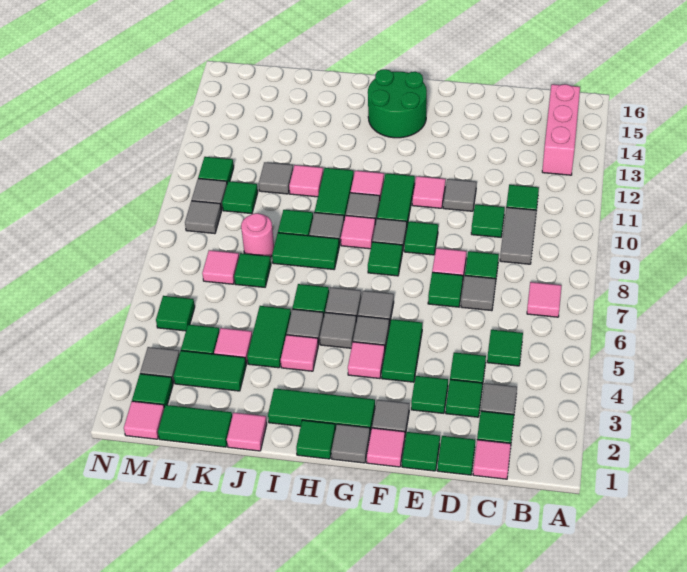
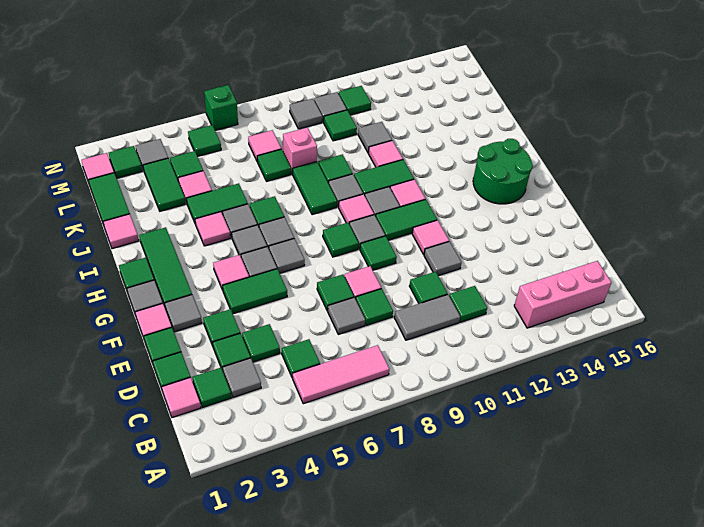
pink tile B7 level 1 -> pink tile B5:B7 level 1
pink round brick K8 level 1 -> pink brick K8 level 1
none -> green brick N6 level 1

